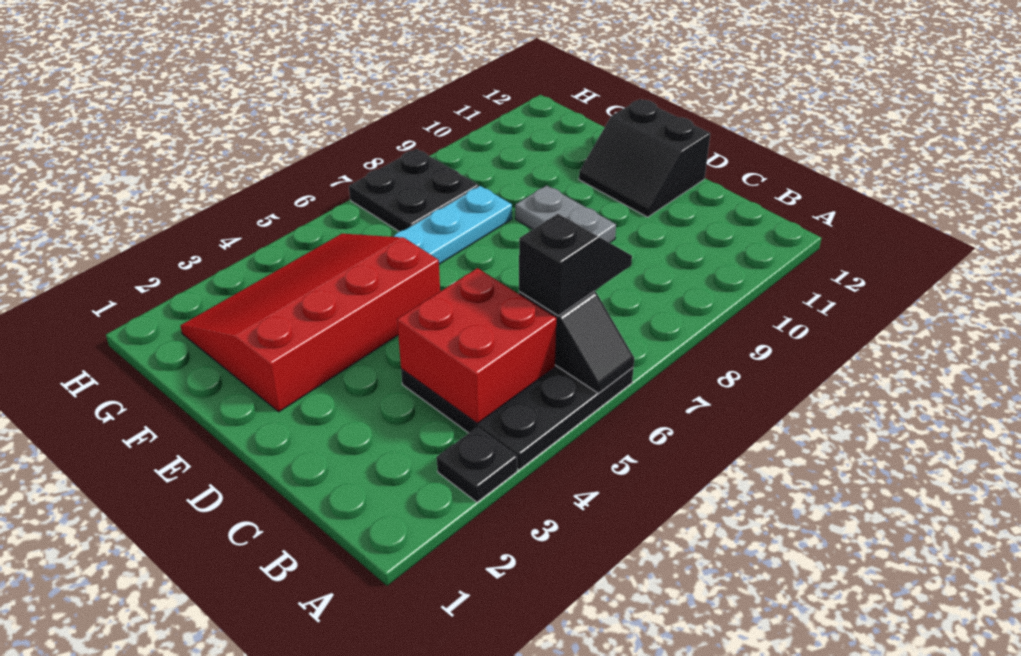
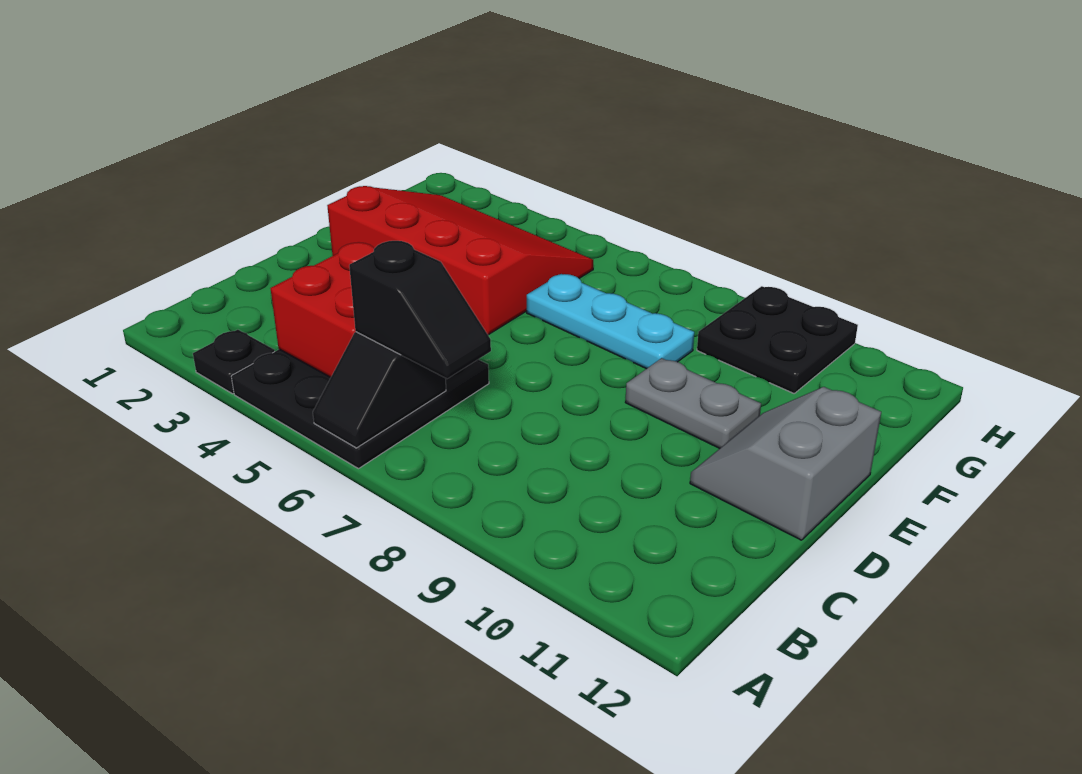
grey plate D9:E9 level 1 -> grey plate E9:E10 level 1
black slope D11:E12 level 1 top 12 -> grey slope D11:E12 level 1 top 12
black plate G7:H8 level 1 -> black plate G9:H10 level 1

